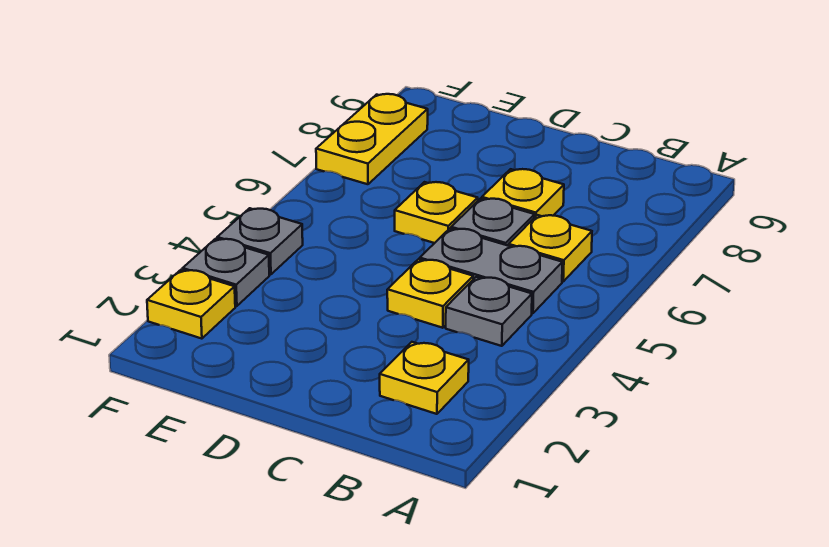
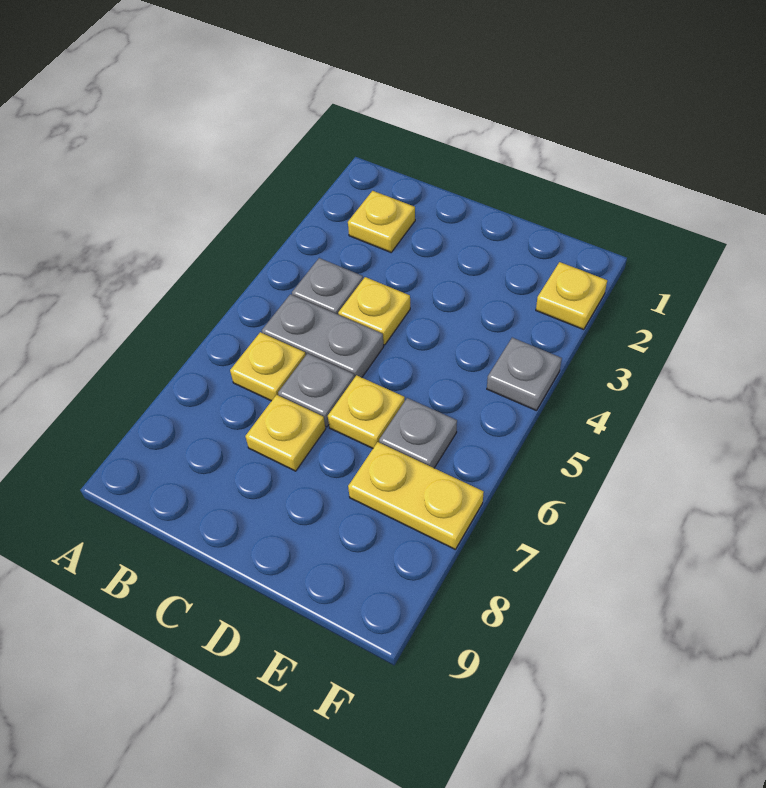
grey plate F3 level 1 -> grey plate E6 level 1
yellow plate F7:F8 level 1 -> yellow plate E7:F7 level 1

